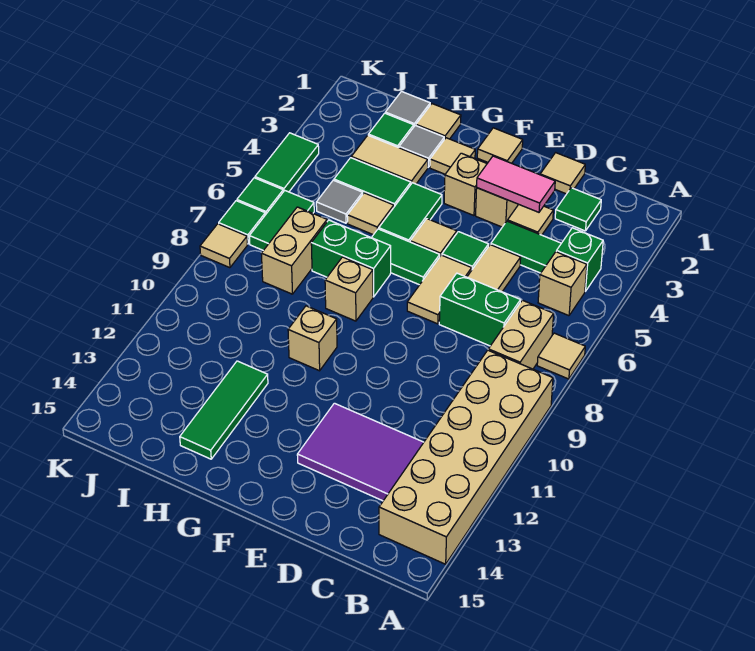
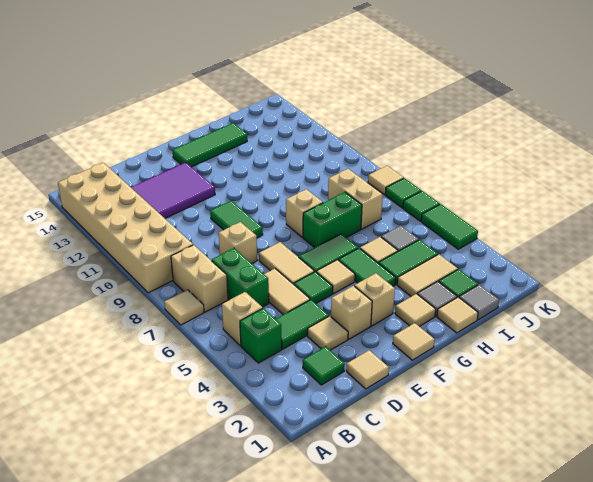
green brick C7:D7 level 1 -> green brick C6:C7 level 1
pink tile D3:E3 level 2 -> none
tan brick G10 level 1 -> tan brick D8 level 1
green tile H12:H14 level 1 -> green tile F14:H14 level 1
green tile J6:J7 level 1 -> green tile E9:E10 level 1

